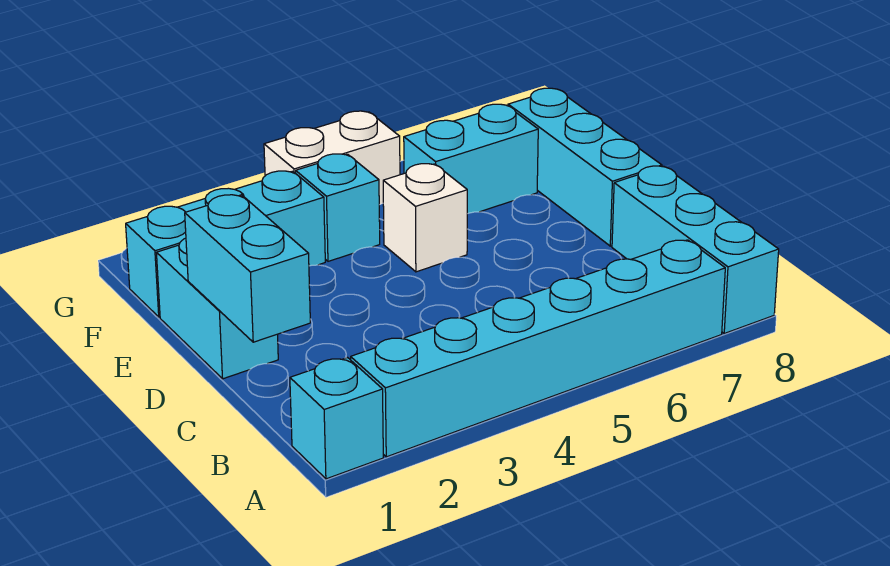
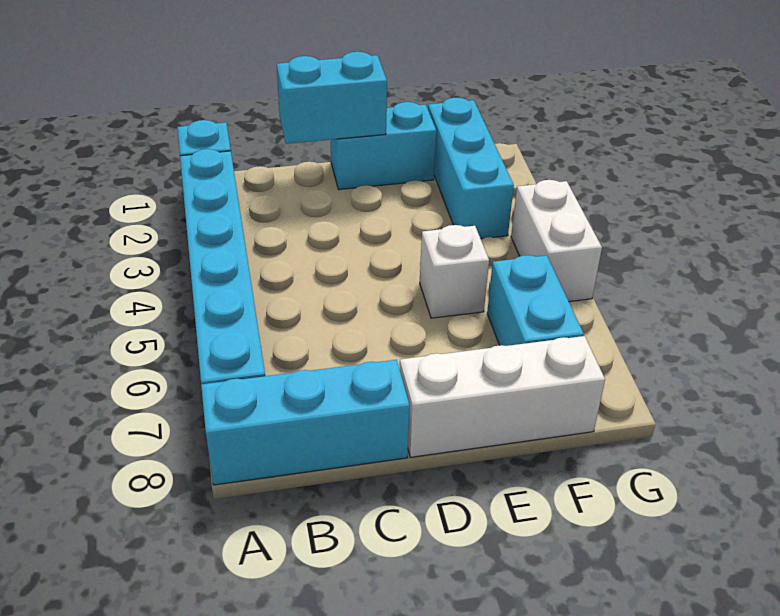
cyan brick D8:F8 level 1 -> white brick D8:F8 level 1
cyan brick F4 level 1 -> none

